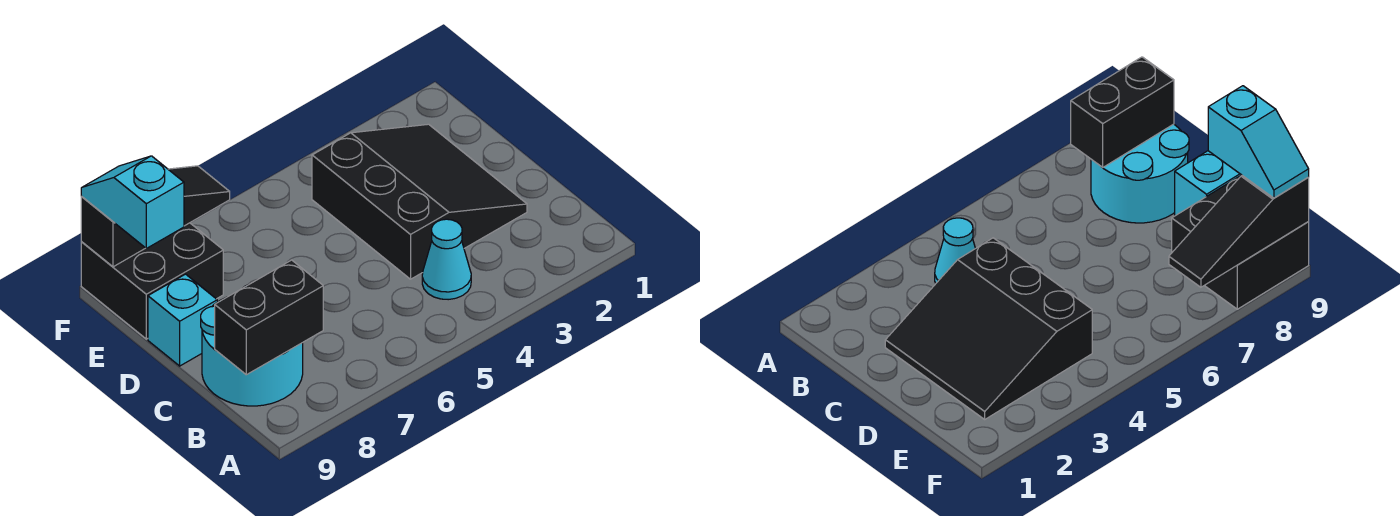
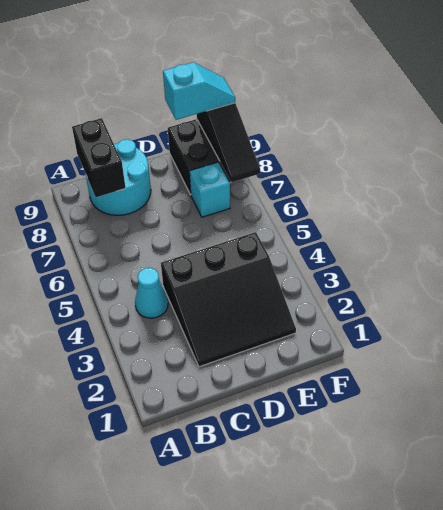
cyan brick D9 level 1 -> cyan brick E7 level 1

